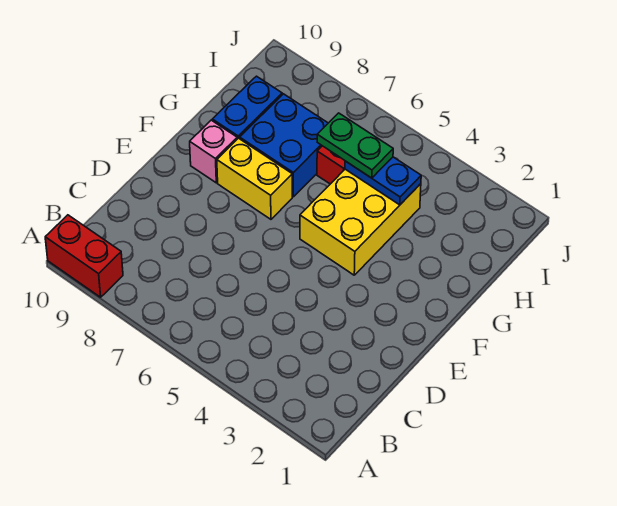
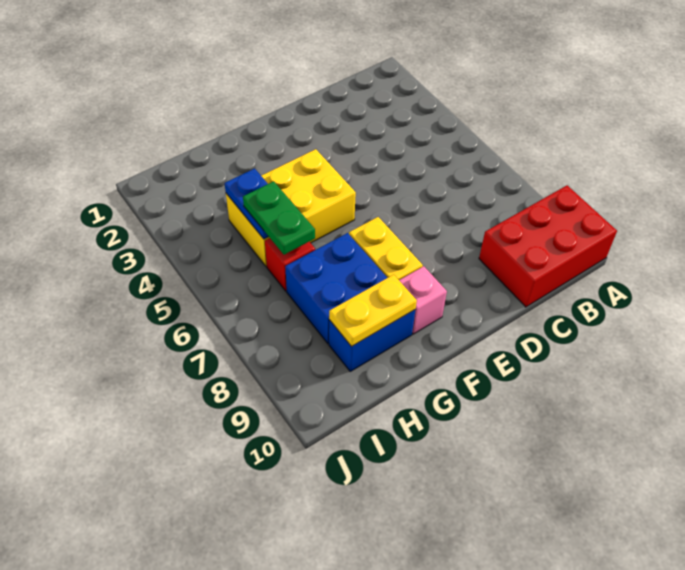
red brick A9:A10 level 1 -> red brick A9:C10 level 1
none -> yellow plate G9:H9 level 2

